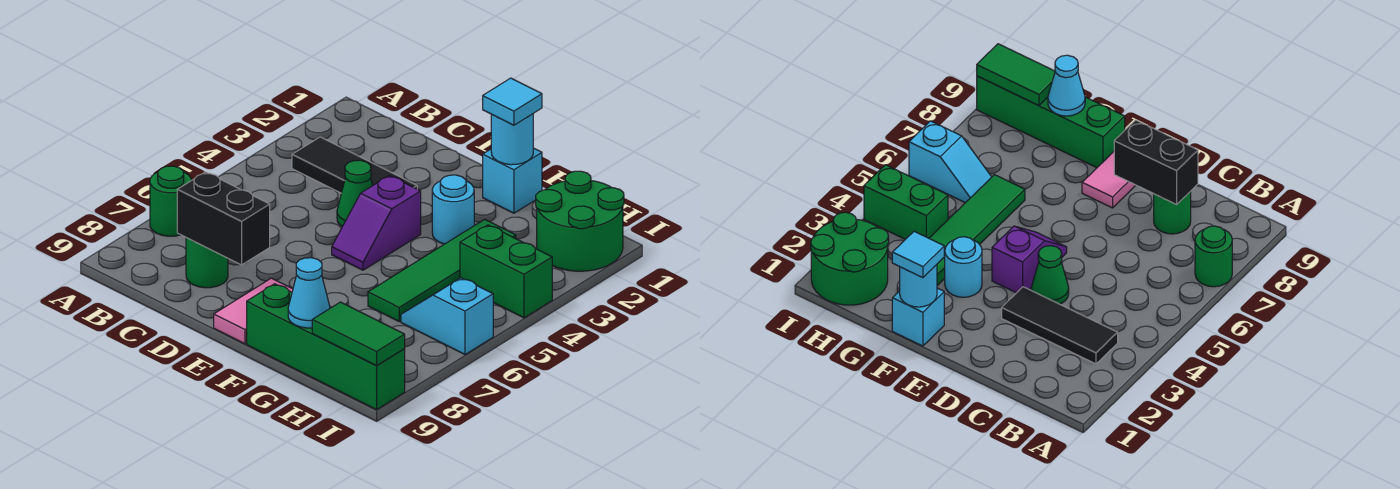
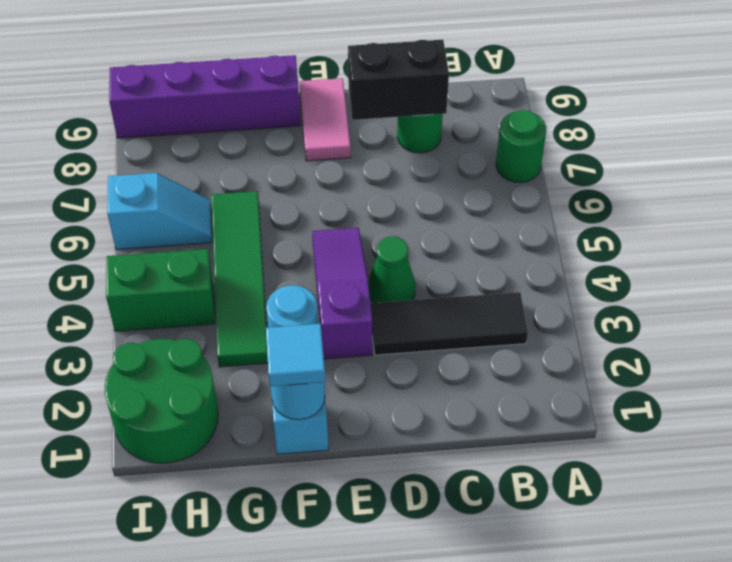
purple slope E4:E5 level 1 top 4 -> purple slope E3:E5 level 1 top 3
green brick F9:I9 level 1 -> purple brick F9:I9 level 1
cyan cone G9 level 2 -> none
green tile H9:I9 level 2 -> none

